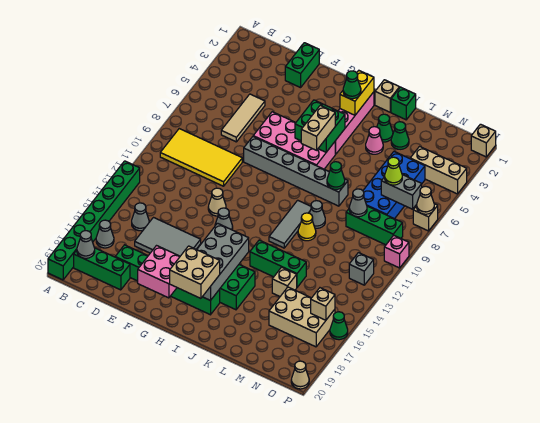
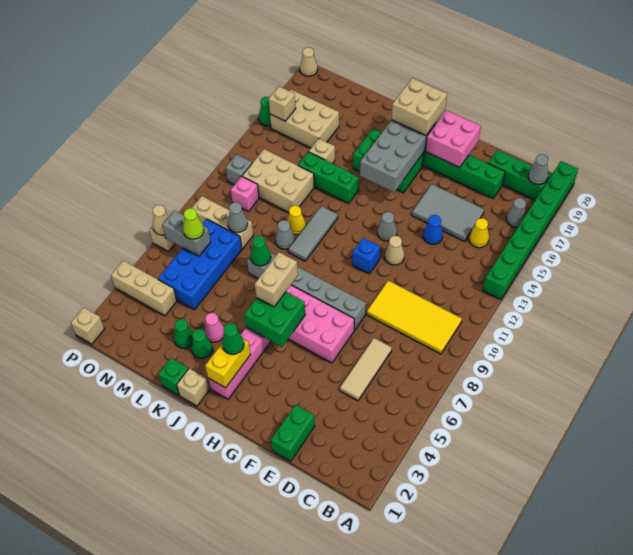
grey cone C15 level 1 -> yellow cone C15 level 1
none -> blue cone E14 level 1
none -> blue brick G11 level 1
none -> tan brick L12:N13 level 1
green brick M9:O9 level 1 -> tan brick M9:O9 level 1
pink brick P10 level 1 -> pink brick N11 level 1

